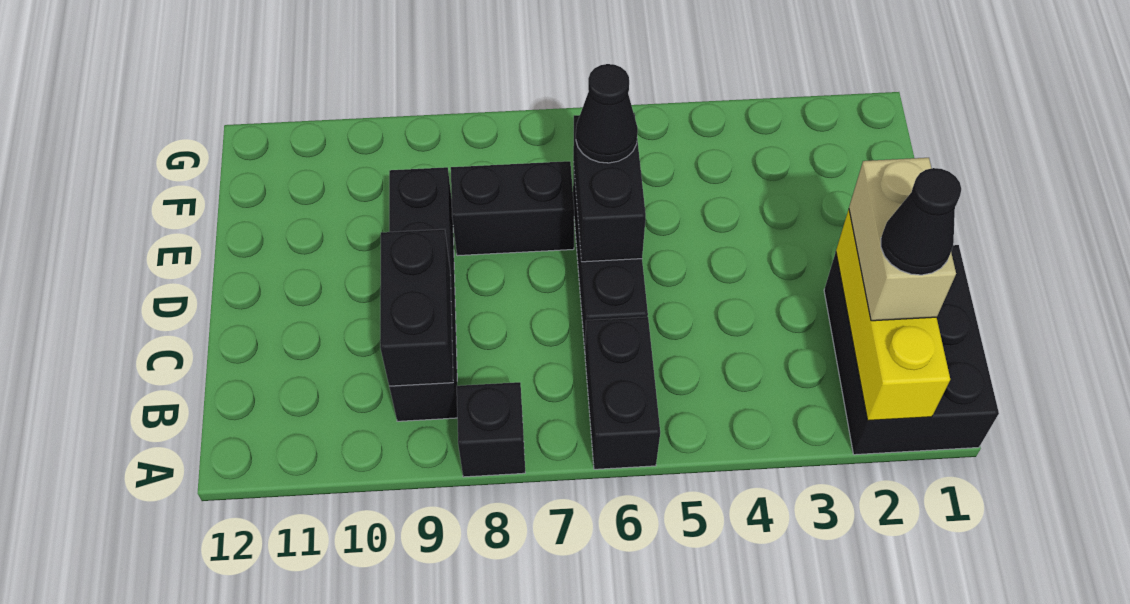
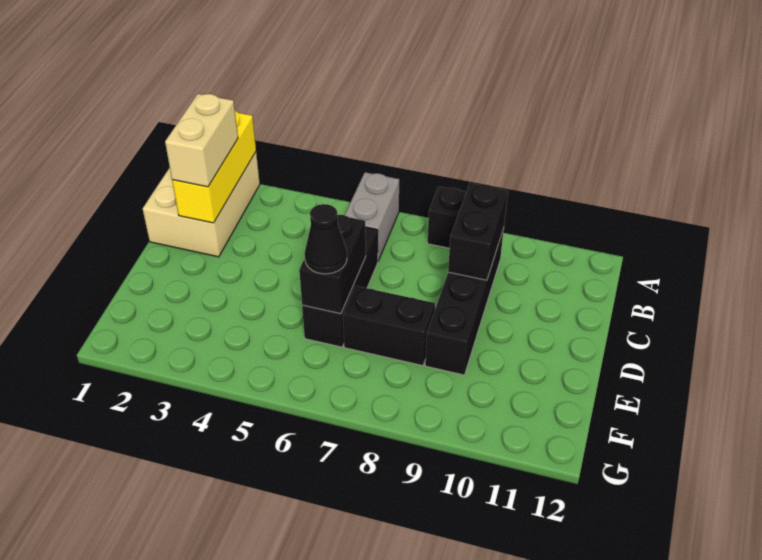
black brick A1:C2 level 1 -> tan brick A1:C2 level 1
black brick A6:B6 level 1 -> grey brick A6:B6 level 1
black cone B2 level 4 -> none

